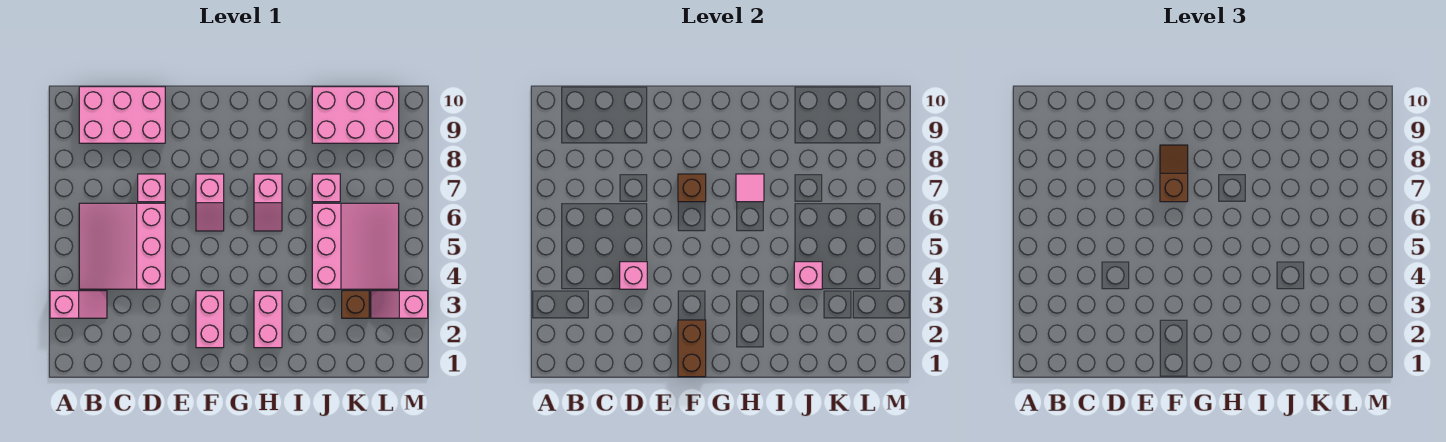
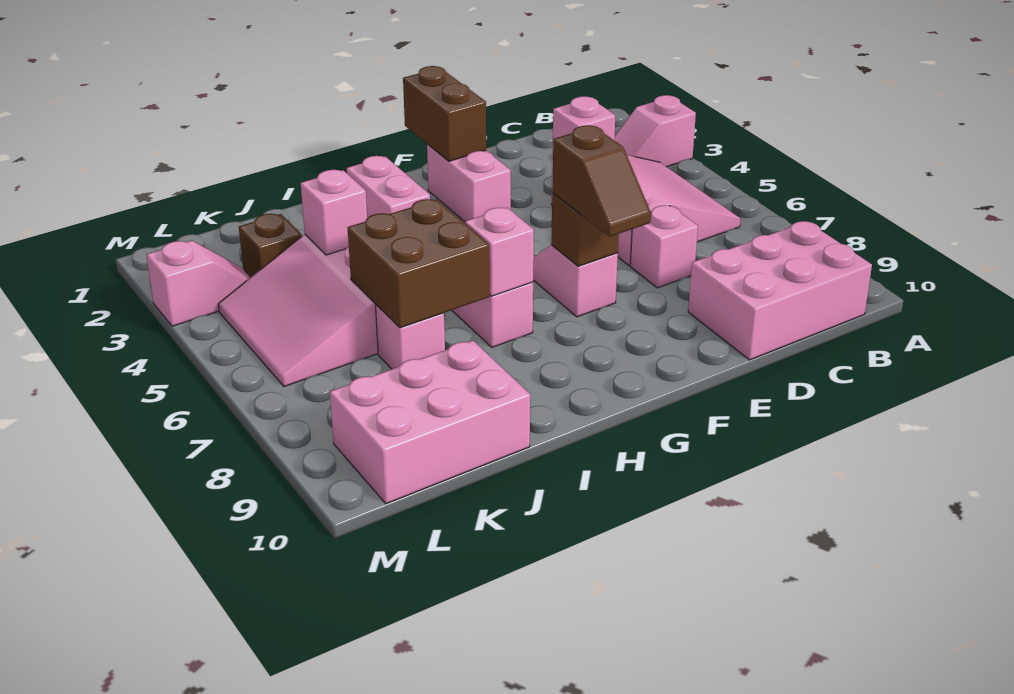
pink tile H7 level 2 -> pink brick H7 level 2
none -> brown brick I6:J7 level 2

